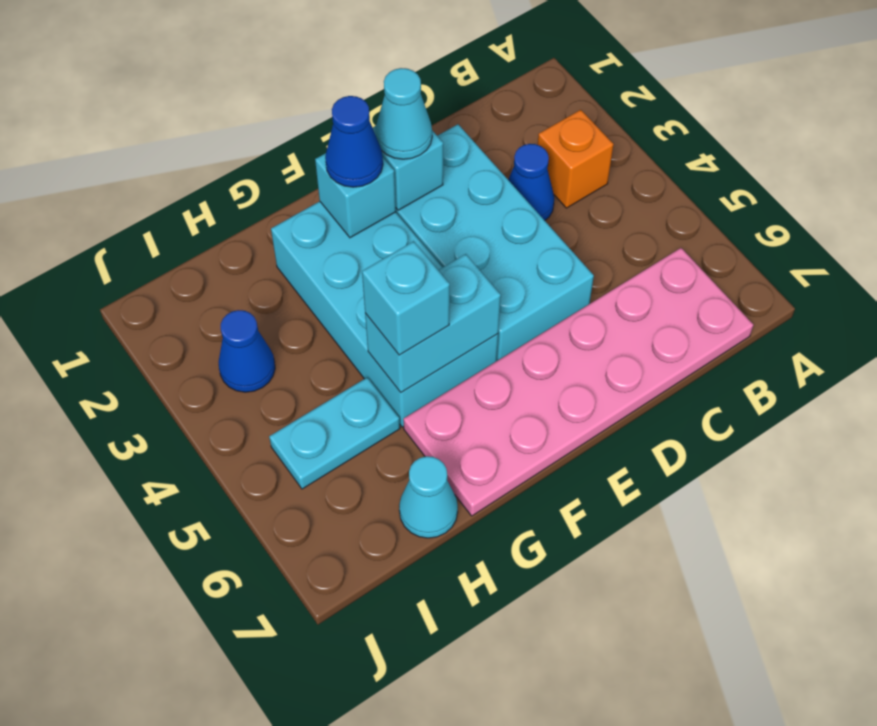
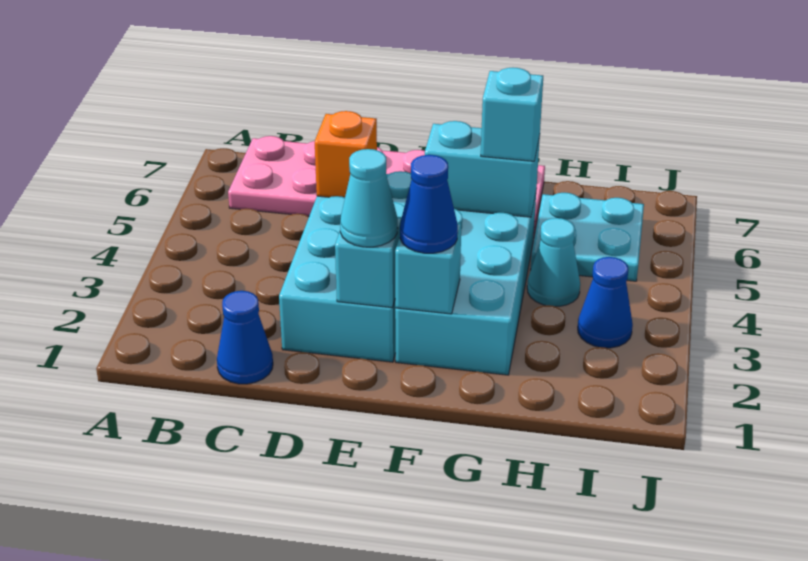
orange brick B3 level 1 -> orange brick D5 level 2
blue cone C3 level 1 -> blue cone C1 level 1
cyan plate H5:I5 level 1 -> cyan plate H5:I6 level 1
cyan cone H7 level 1 -> cyan cone H4 level 1

